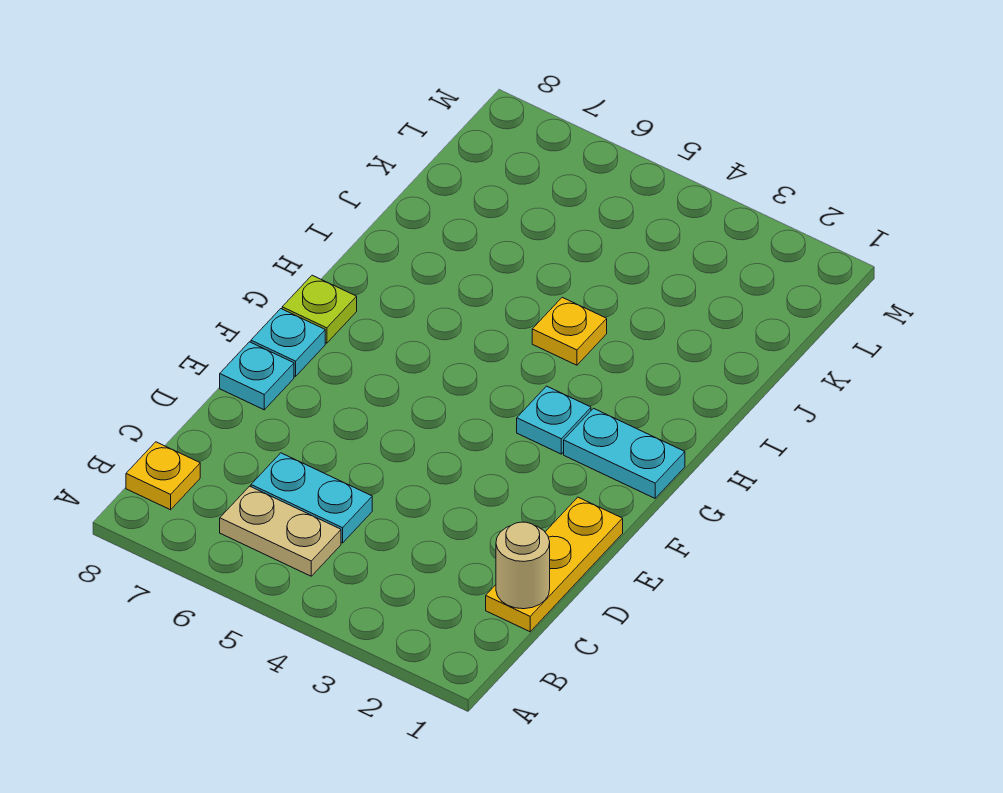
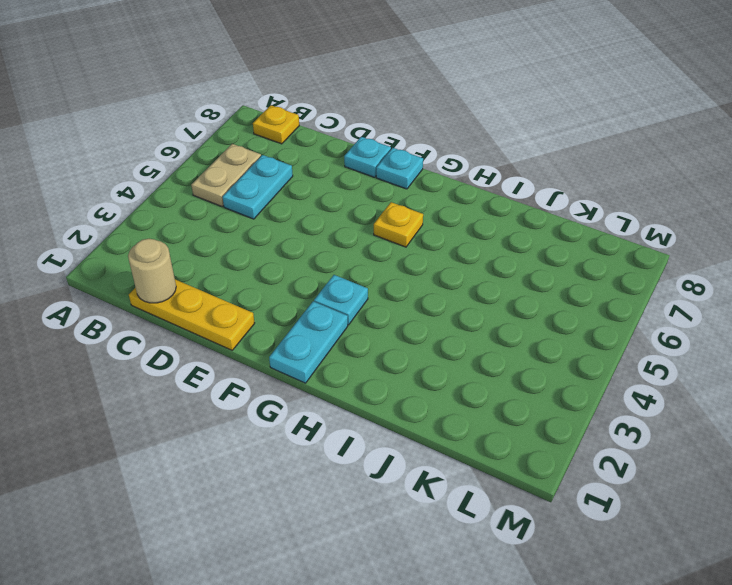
lime plate G8 level 1 -> none
yellow plate I4 level 1 -> yellow plate G6 level 1

